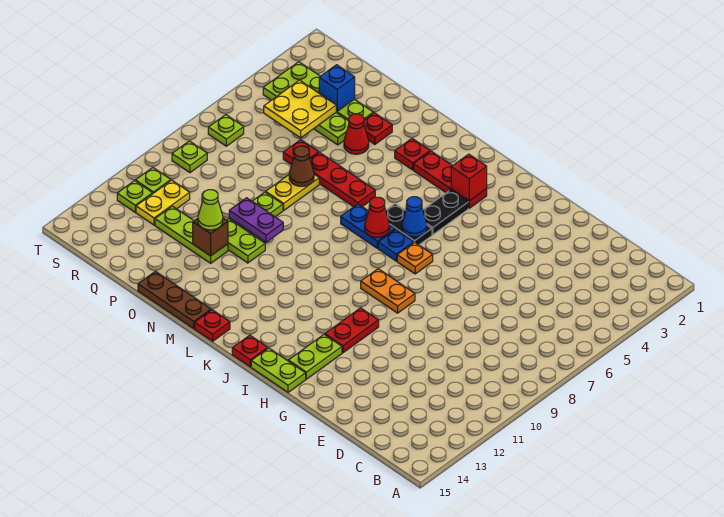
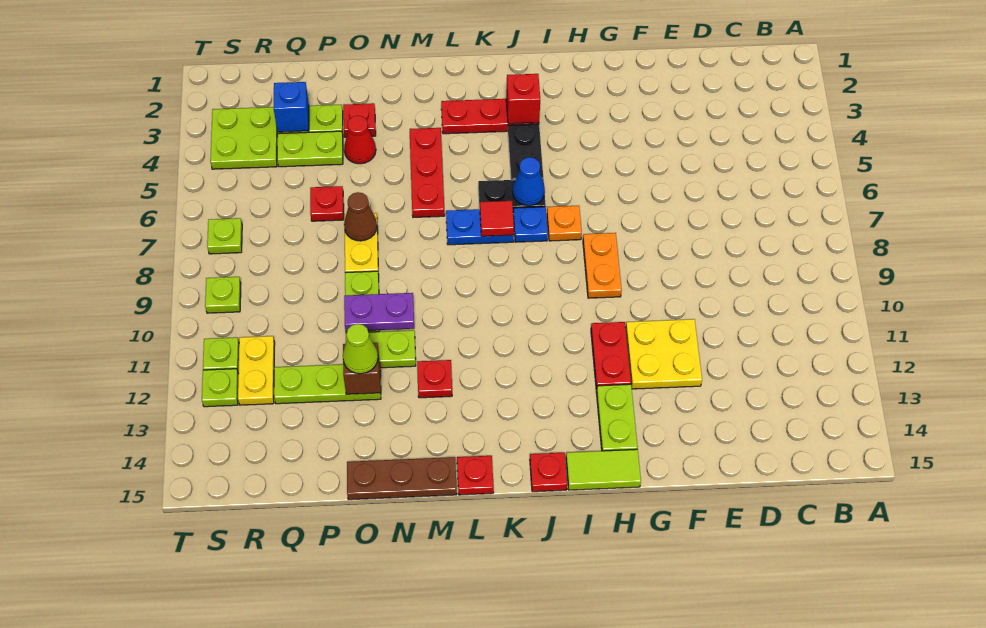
orange plate H9:I9 level 1 -> orange plate H8:H9 level 1
lime plate H15:I15 level 1 -> lime tile H15:I15 level 1
red cone K7 level 2 -> red tile K7 level 2
red plate M3 level 1 -> red plate M12 level 1
red plate M6:O6 level 1 -> red plate M4:M6 level 1
yellow plate Q4:R5 level 2 -> yellow plate F11:G12 level 1

